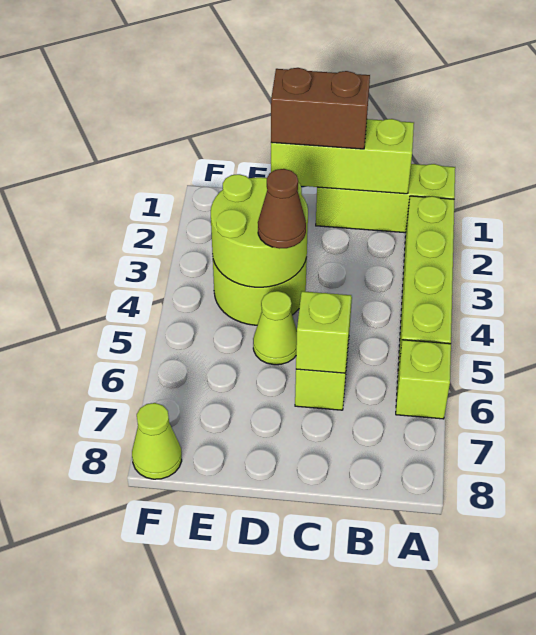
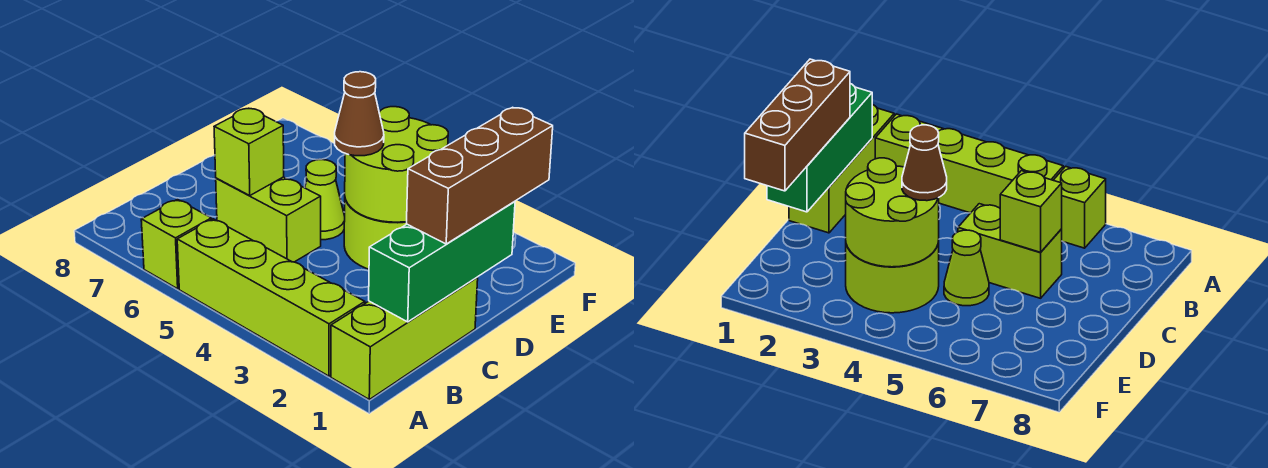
lime brick B1:D1 level 2 -> green brick B1:D1 level 2
brown brick C1:D1 level 3 -> brown brick C1:E1 level 3
lime cone F8 level 1 -> none

